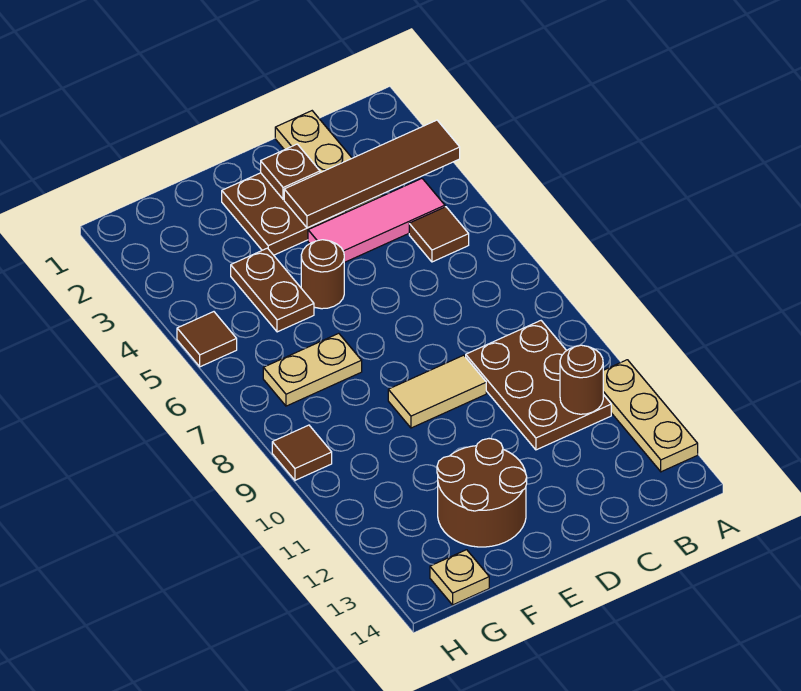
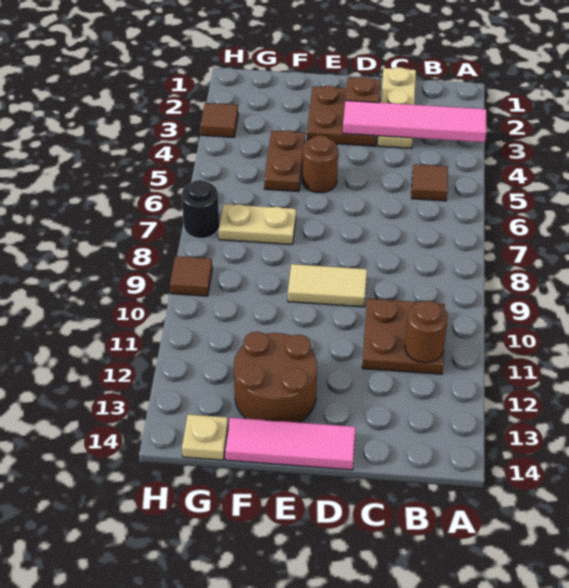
brown tile A3:D3 level 2 -> pink tile A3:D3 level 2
tan plate A11:A13 level 1 -> none
pink tile B4:D4 level 1 -> pink tile D14:F14 level 1
brown plate B9:C11 level 1 -> brown plate B10:C11 level 1
brown tile H5 level 1 -> brown tile H3 level 1
none -> black round brick H7 level 1

